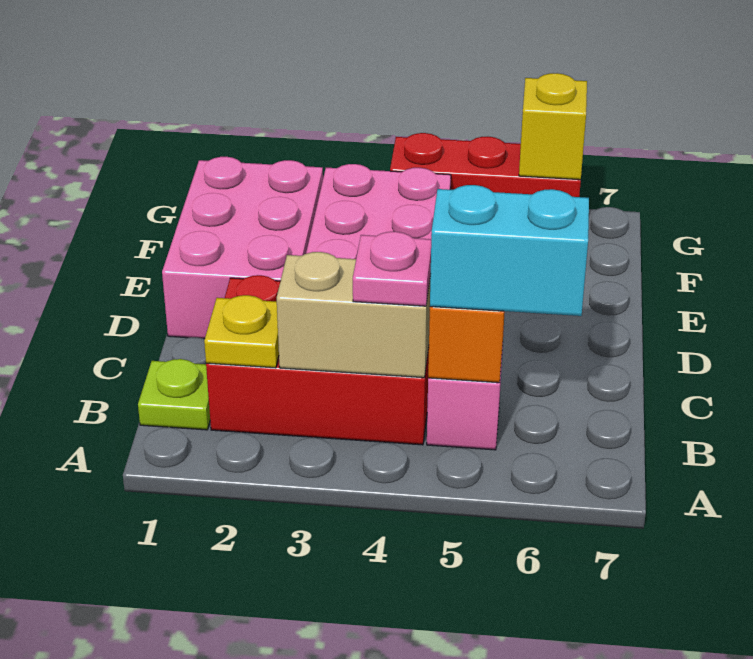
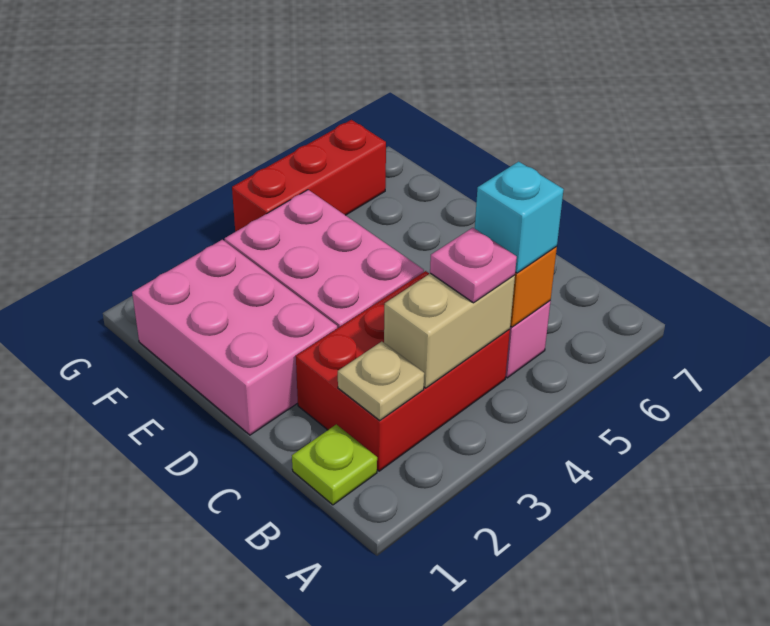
yellow plate B2 level 2 -> tan plate B2 level 2
cyan brick B5:B6 level 3 -> cyan brick B5 level 3
yellow brick G6 level 2 -> none

